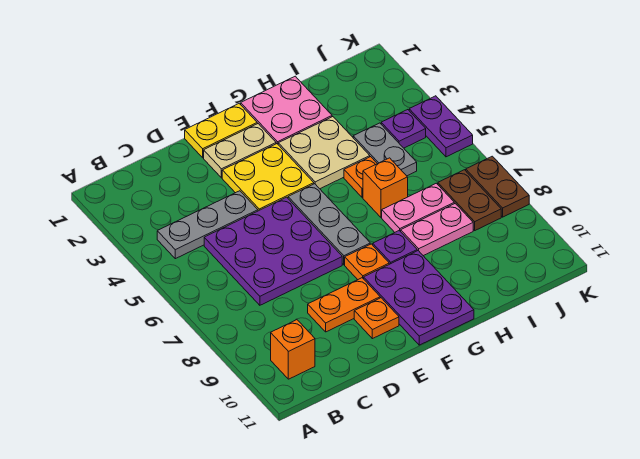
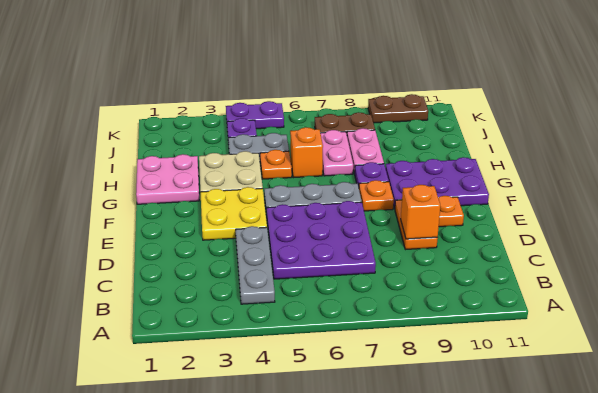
orange brick B10 level 1 -> orange brick D9 level 2
yellow plate E1:F1 level 1 -> none
tan plate E2:F2 level 1 -> none
brown plate K7:K8 level 1 -> brown plate K9:K10 level 1

